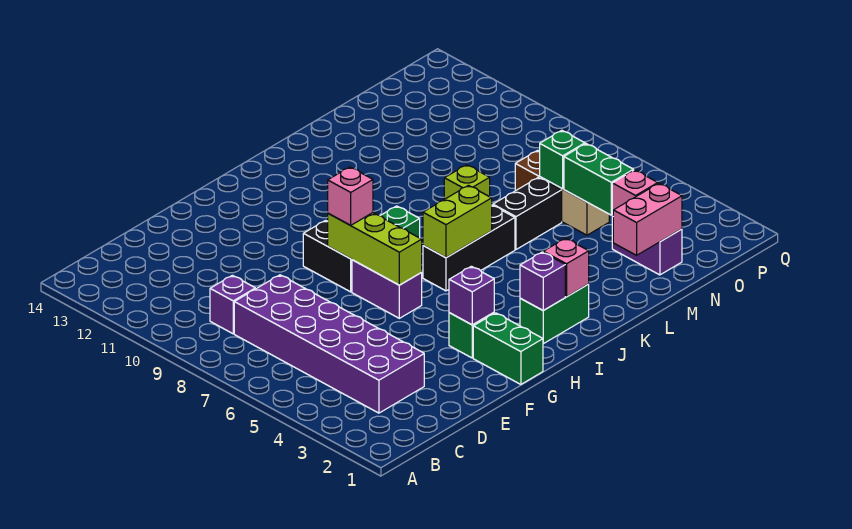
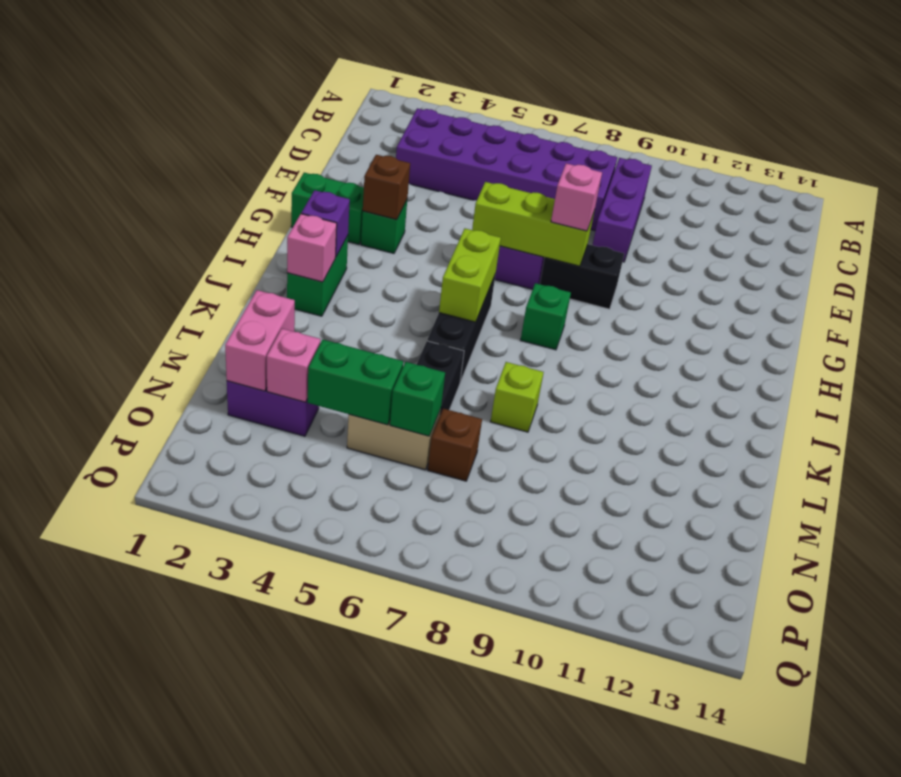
purple brick C9 level 1 -> purple brick C9:E9 level 1
purple brick G3 level 2 -> brown brick G3 level 2

